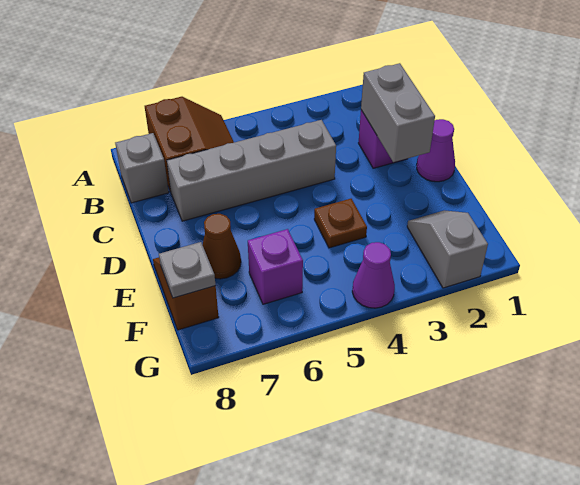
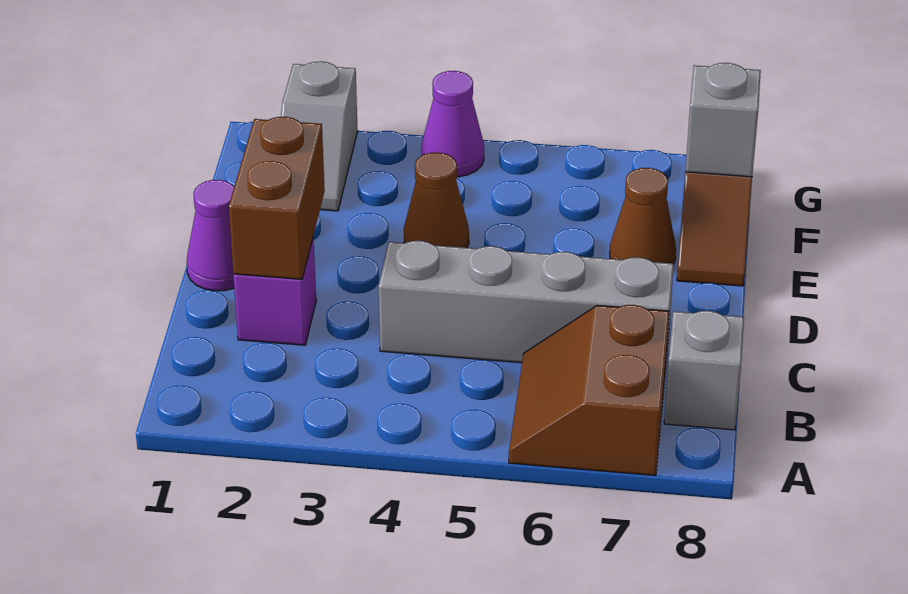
grey brick C2:D2 level 2 -> brown brick C2:D2 level 2
brown plate E4 level 1 -> brown cone E4 level 1
purple brick F6 level 1 -> none
grey plate F8 level 2 -> grey brick F8 level 2

